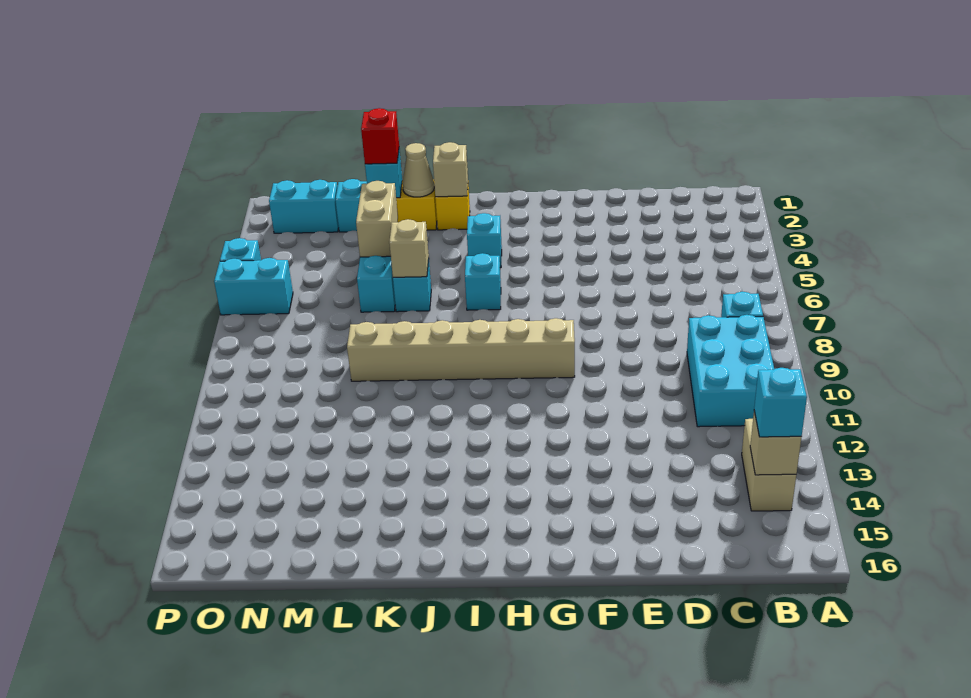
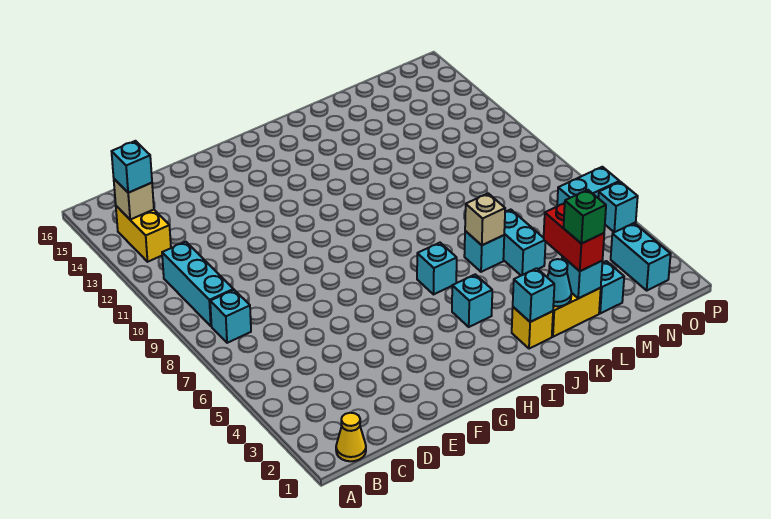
none -> yellow cone B1 level 1
cyan brick B9:C11 level 1 -> cyan brick B9:B11 level 1
tan brick B13:B14 level 1 -> yellow brick B13:B14 level 1
tan brick G9:L9 level 1 -> none
tan brick J2 level 2 -> cyan brick J2 level 2
tan cone K2 level 2 -> cyan cone K2 level 2
red brick L2 level 3 -> red brick L2:L3 level 3
none -> green brick L2 level 4
tan brick L4:L5 level 2 -> none
cyan brick N2:O2 level 1 -> cyan brick O2:O3 level 1

